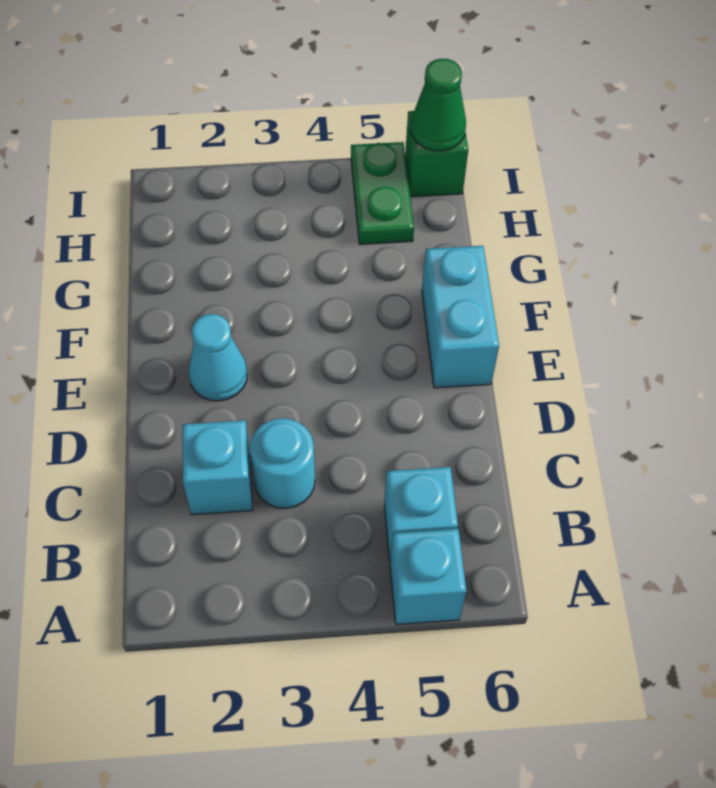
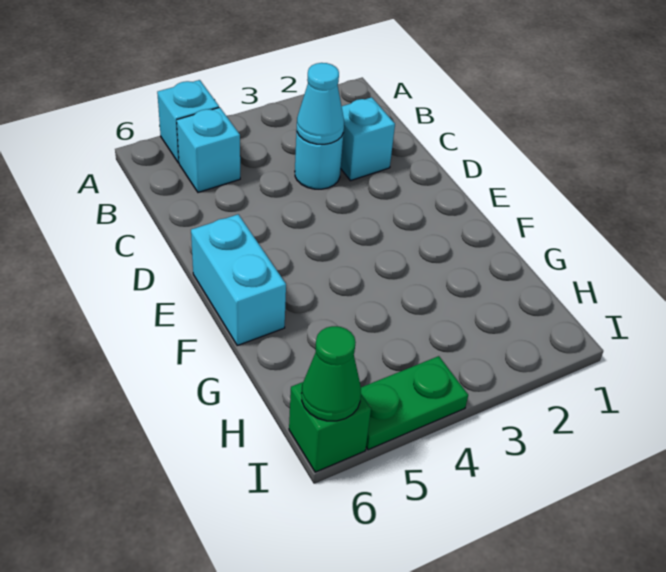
cyan cone E2 level 1 -> cyan cone C3 level 2
green plate H5:I5 level 1 -> green plate I4:I5 level 1

